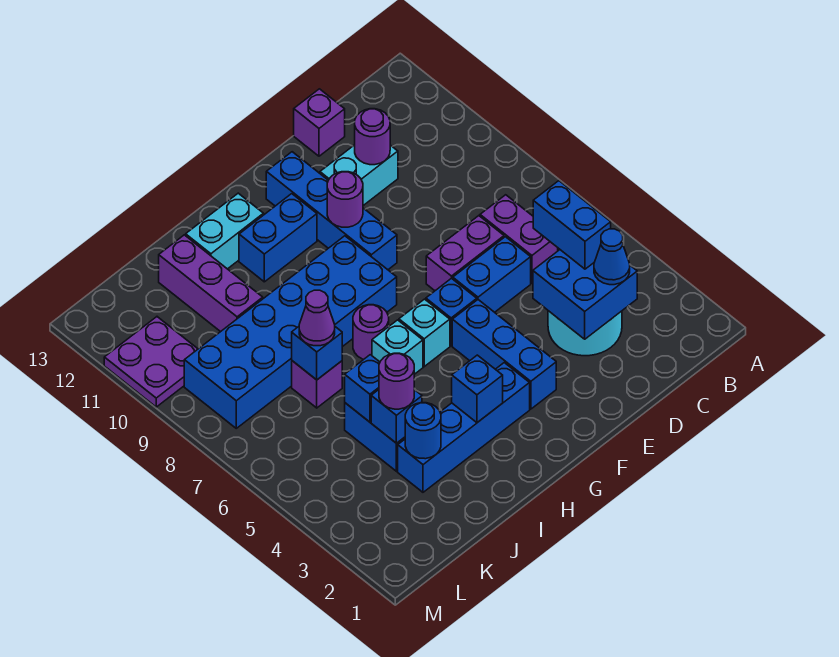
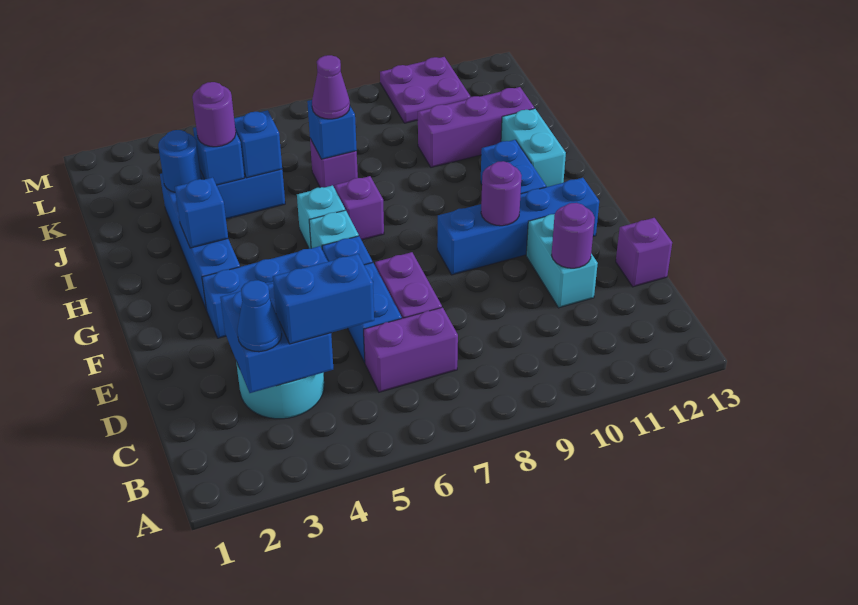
blue brick G8:L9 level 1 -> none
purple round brick H7 level 1 -> purple brick H7 level 1

